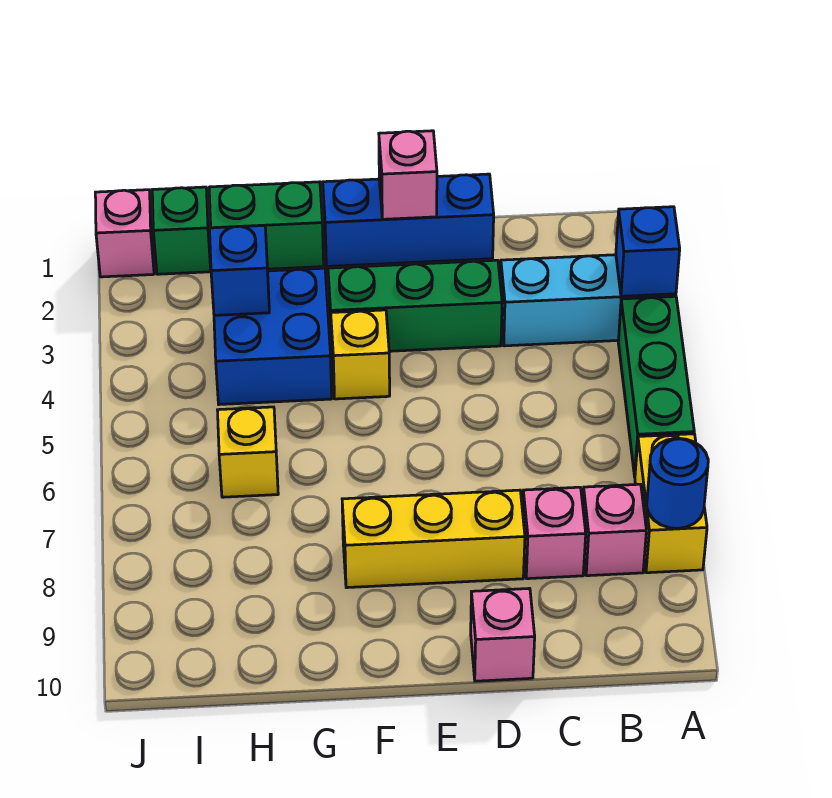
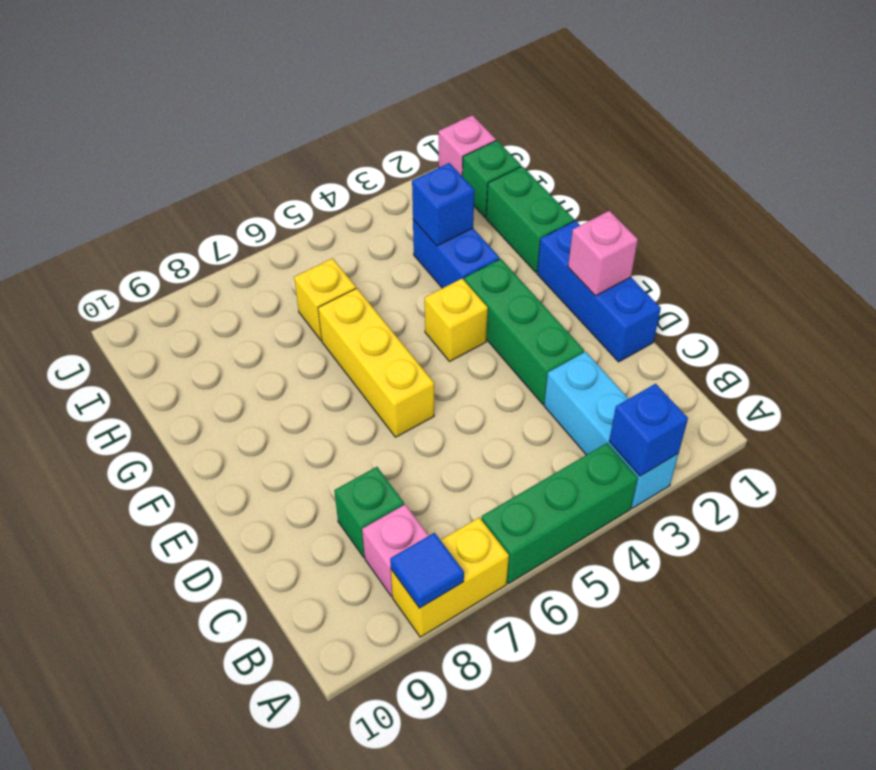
blue round brick A8 level 2 -> blue tile A8 level 2
pink brick C8 level 1 -> green brick C8 level 1
yellow brick D8:F8 level 1 -> yellow brick E6:G6 level 1
pink brick D10 level 1 -> none
blue brick G3:H4 level 1 -> blue brick G3:H3 level 1

